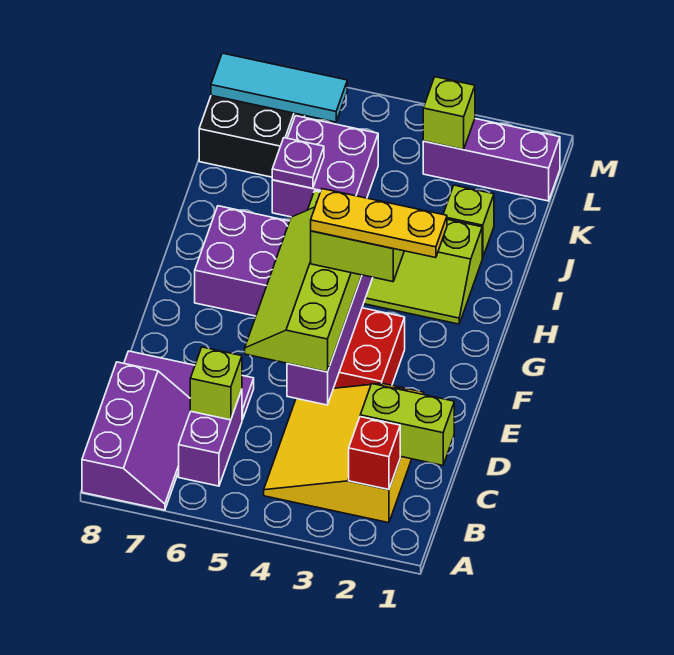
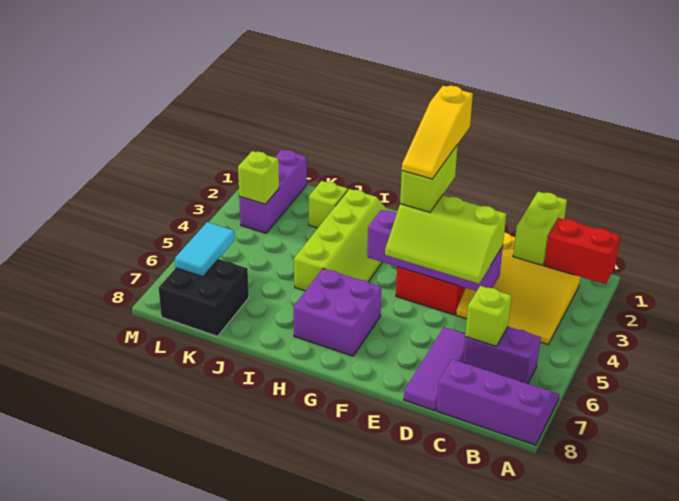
red brick B2 level 2 -> red brick A2:B2 level 2
lime slope D4:G5 level 3 top 4 -> lime slope D4:F5 level 3 top 4
yellow plate F2:F4 level 5 -> yellow slope F2:F4 level 5 top 2
purple brick J5:K6 level 1 -> none
purple plate J6 level 2 -> none
cyan tile L6:L8 level 2 -> cyan tile L6:L7 level 2

